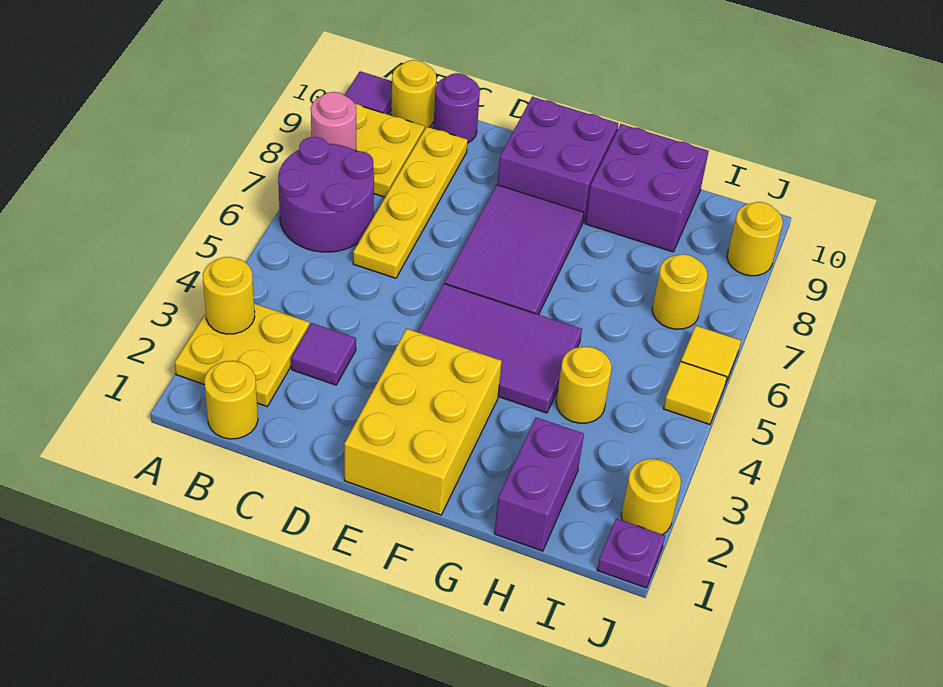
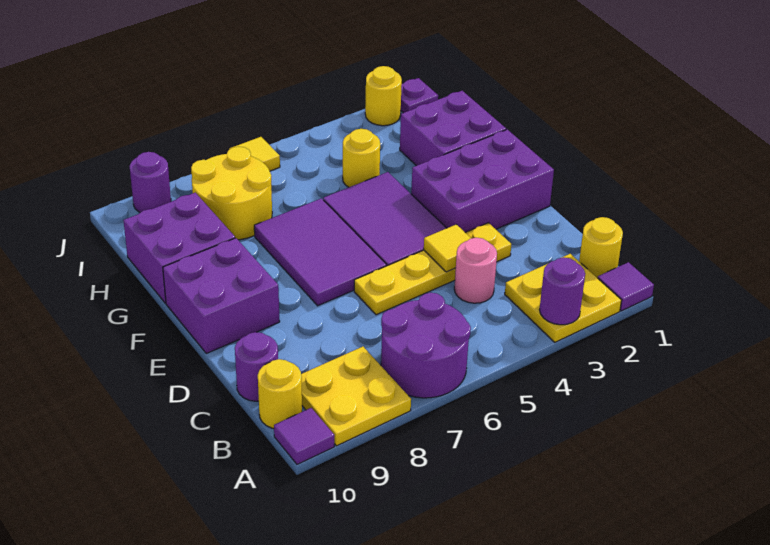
yellow round brick A3 level 2 -> purple round brick A3 level 2
pink round brick A8 level 2 -> pink round brick C4 level 1
purple tile C3 level 1 -> purple tile A1 level 1
yellow plate C6:C9 level 1 -> yellow plate D3:D6 level 1
yellow brick E1:F3 level 1 -> purple brick E1:F3 level 1
purple tile E6:F8 level 1 -> purple tile E6:G7 level 1
purple brick H1:H2 level 1 -> purple brick G1:H2 level 1
yellow round brick I7 level 1 -> yellow round brick H7:I8 level 1
yellow tile J5 level 1 -> yellow tile D4 level 2
yellow round brick J9 level 1 -> purple round brick J9 level 1

